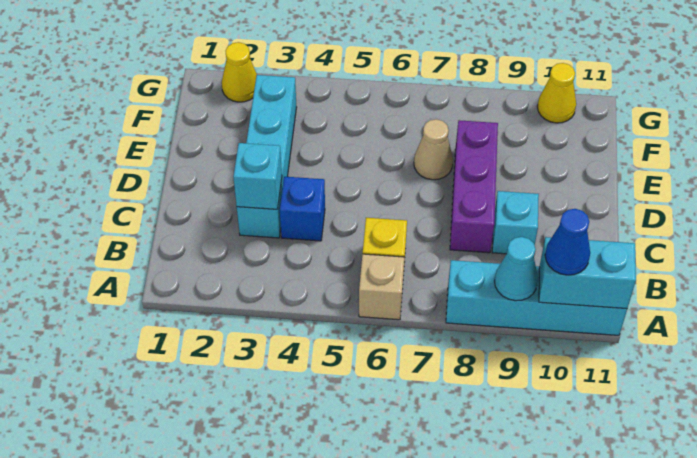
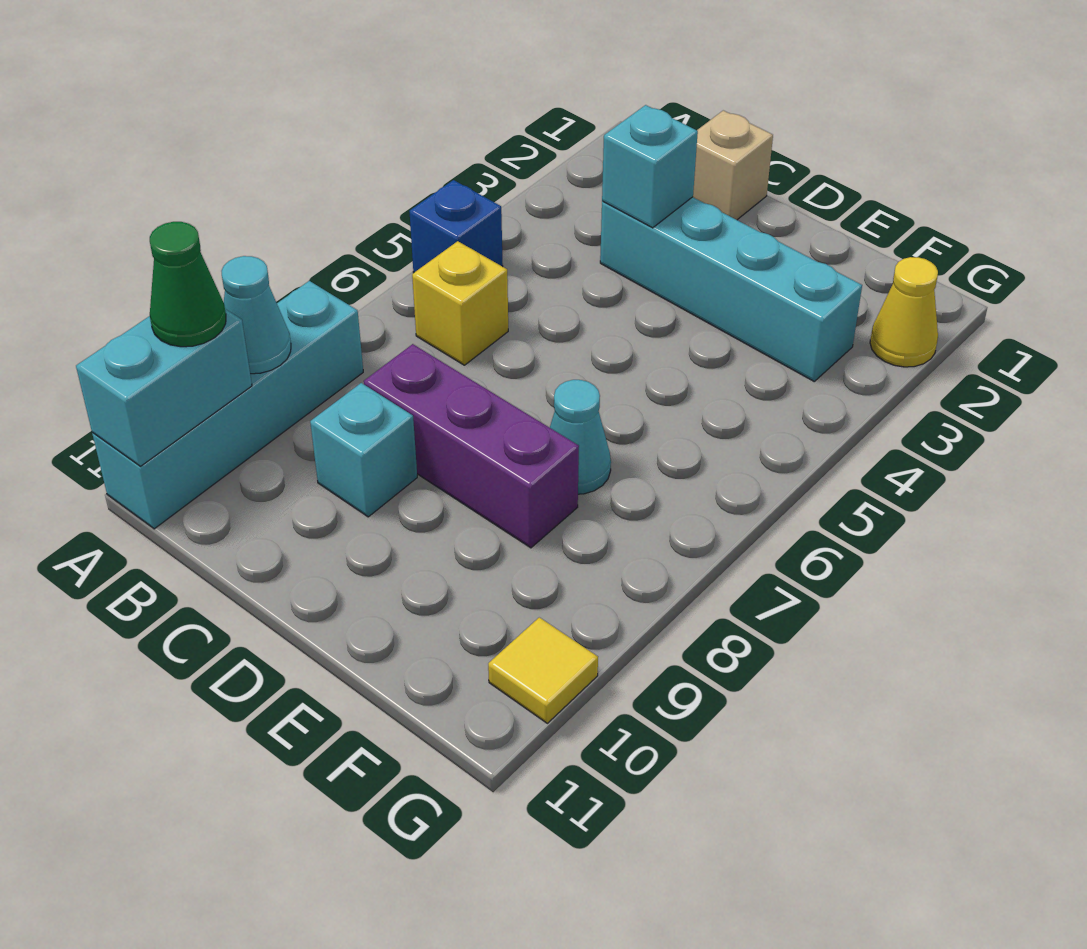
tan brick A6 level 1 -> tan brick C1 level 1
blue cone A10 level 3 -> green cone A10 level 3
blue brick C4 level 1 -> blue brick A5 level 1
tan cone E7 level 1 -> cyan cone E7 level 1
yellow cone G10 level 1 -> yellow tile G10 level 1

